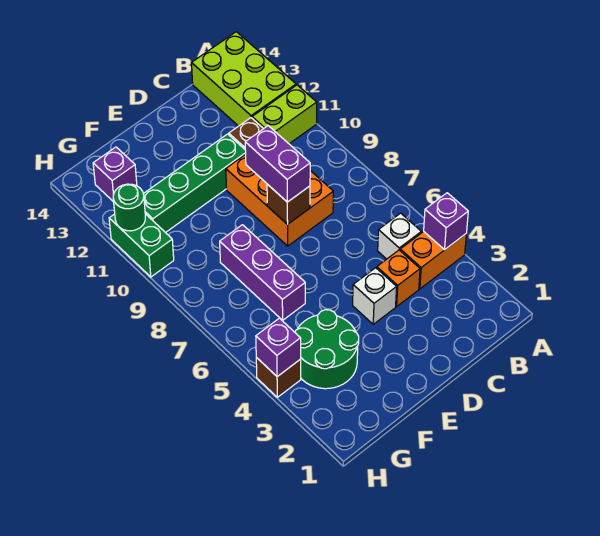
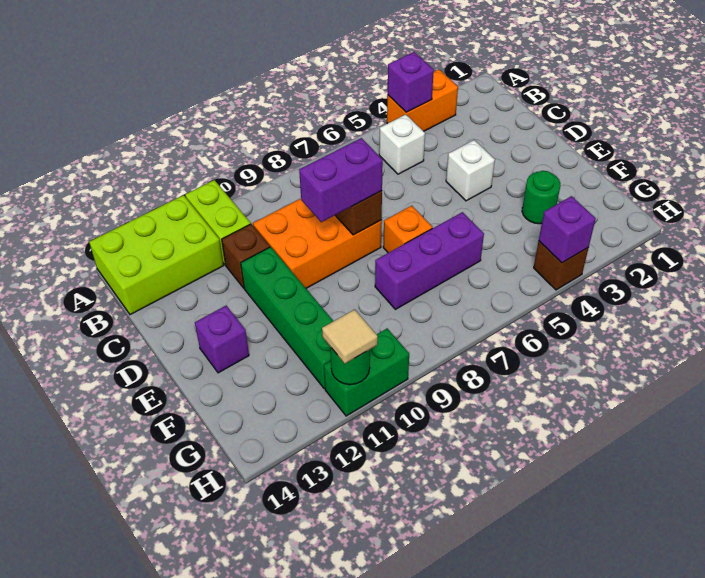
orange brick A4:B4 level 1 -> orange brick A3:A4 level 1
orange brick C4 level 1 -> orange brick E7 level 1
green round brick F3:G4 level 1 -> green round brick F3 level 1
purple brick G13 level 1 -> purple brick E13 level 1
none -> tan tile H11 level 3

